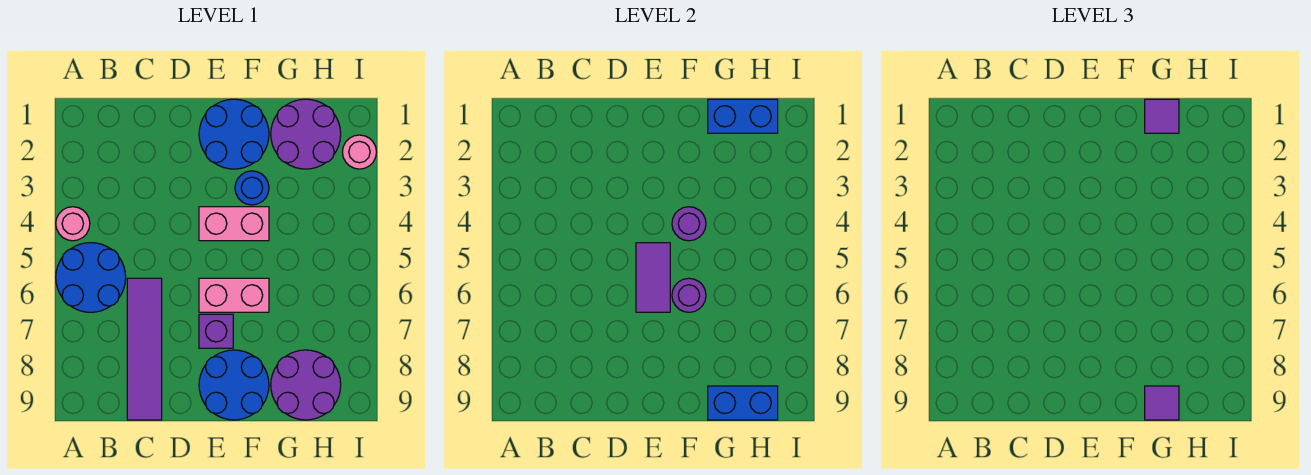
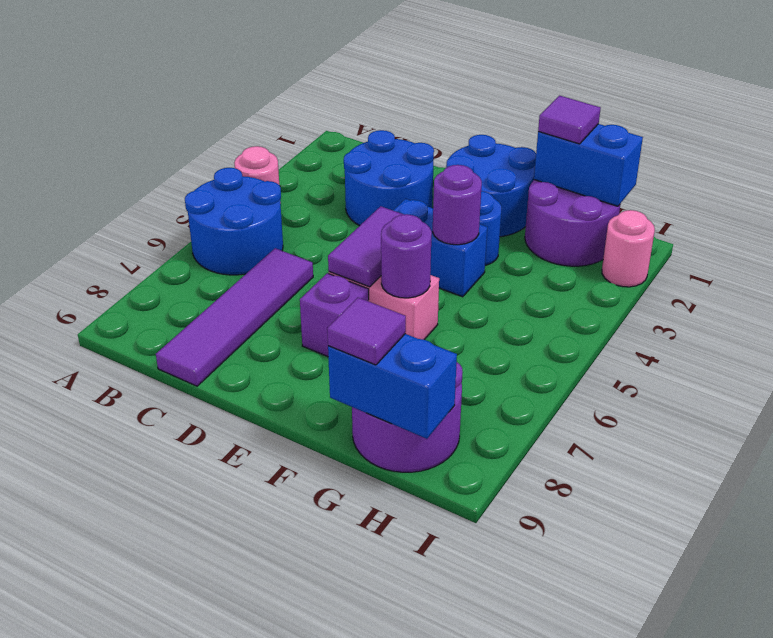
pink brick E4:F4 level 1 -> blue brick E4:F4 level 1
blue round brick E8:F9 level 1 -> blue round brick C2:D3 level 1

